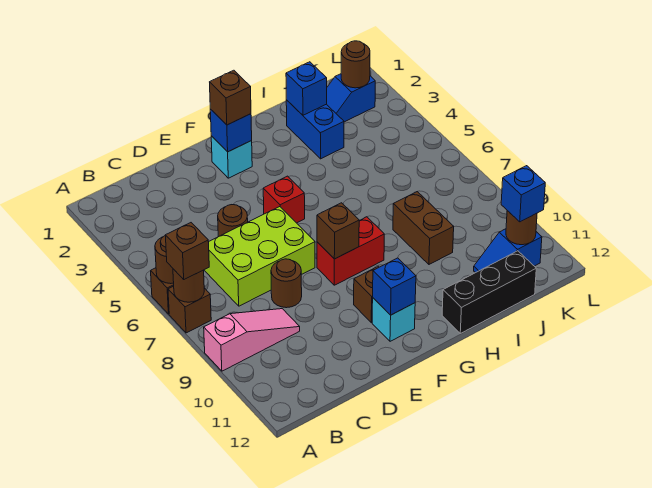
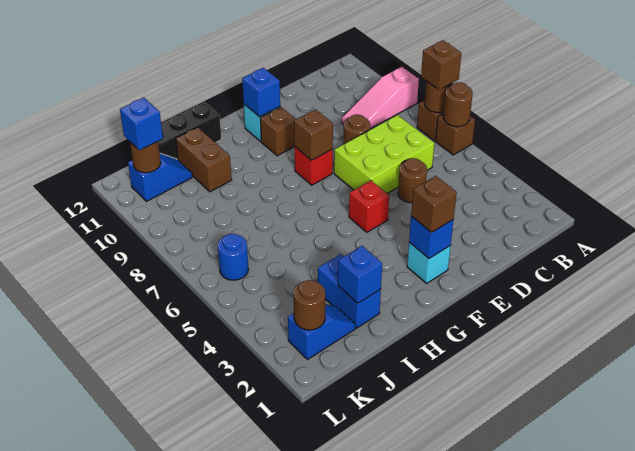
red brick F8:G8 level 1 -> red brick F8 level 1
brown brick I8:I9 level 1 -> brown brick I10:I11 level 1
none -> blue round brick K6 level 1

